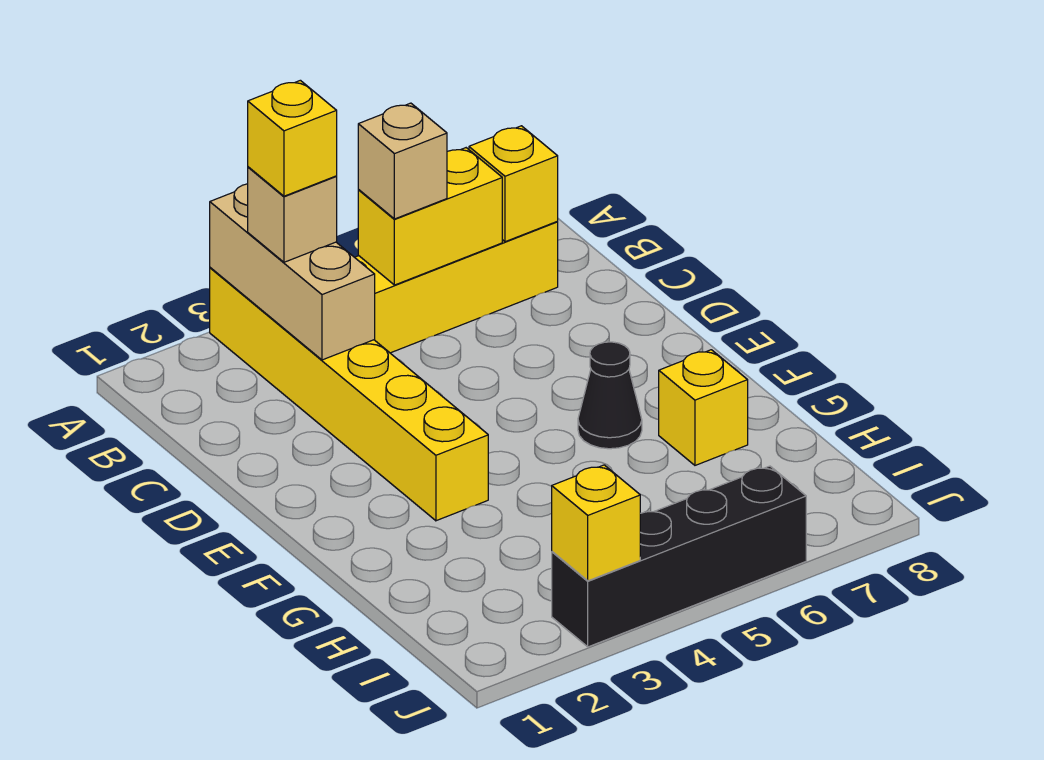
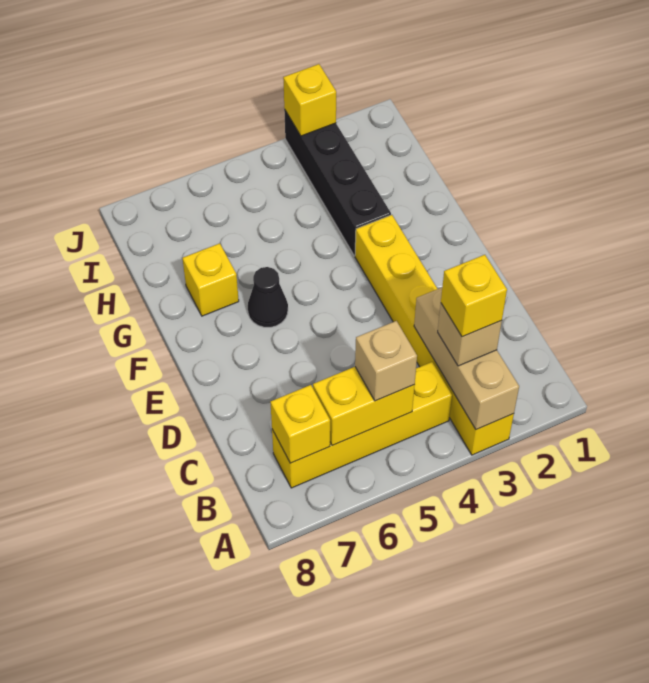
black brick J3:J6 level 1 -> black brick G3:J3 level 1

